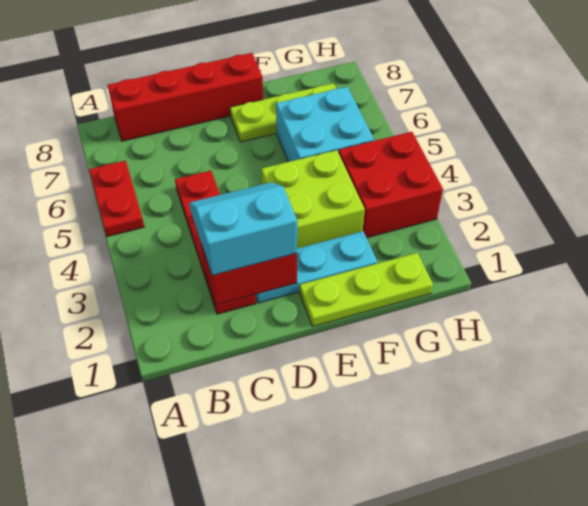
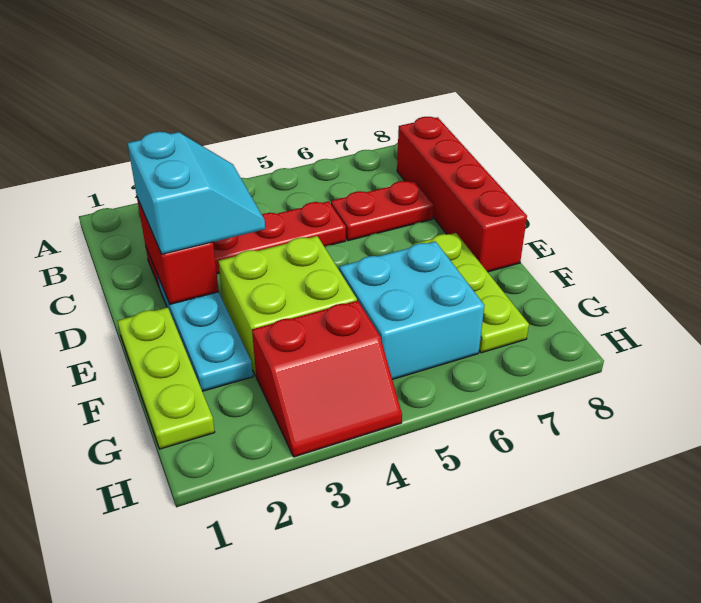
red plate A5:A6 level 1 -> red plate C6:C7 level 1
red brick G3:H4 level 1 -> red slope G3:H4 level 1 top G

